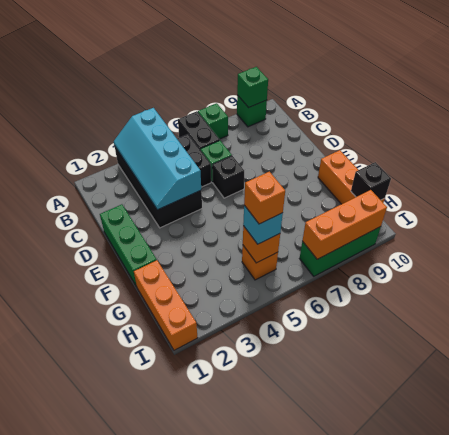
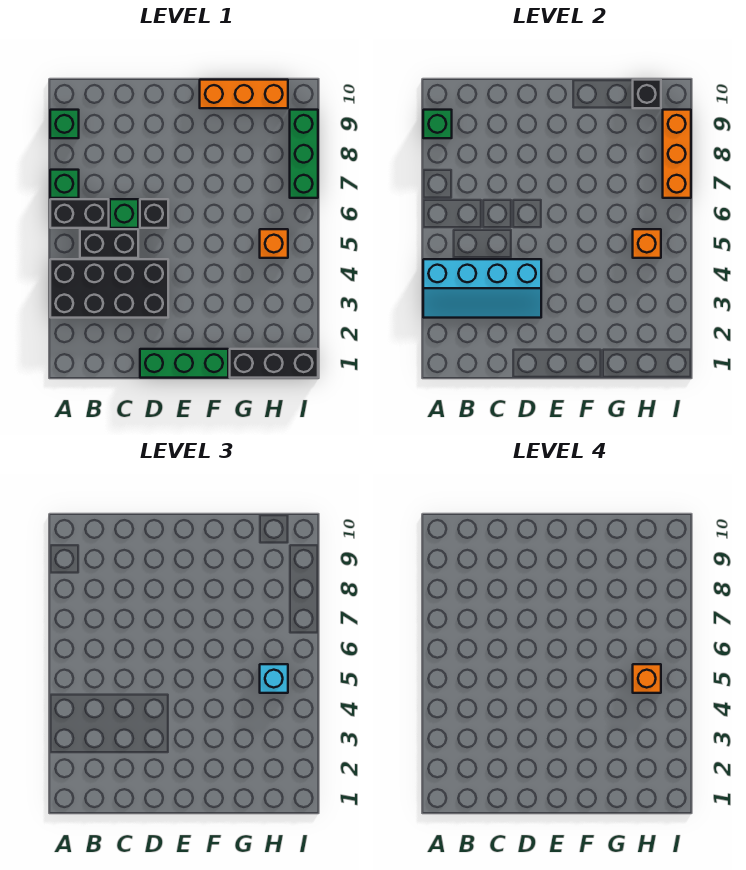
orange brick G1:I1 level 1 -> black brick G1:I1 level 1

